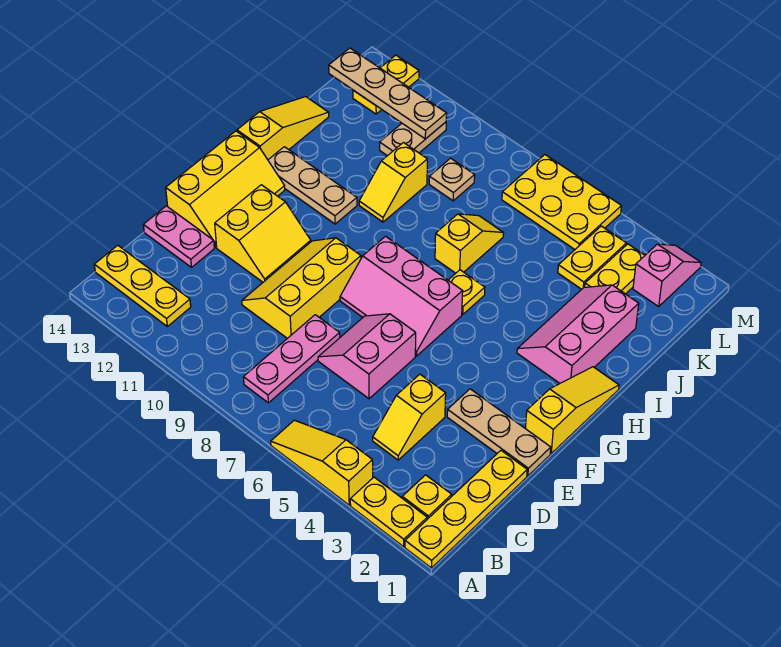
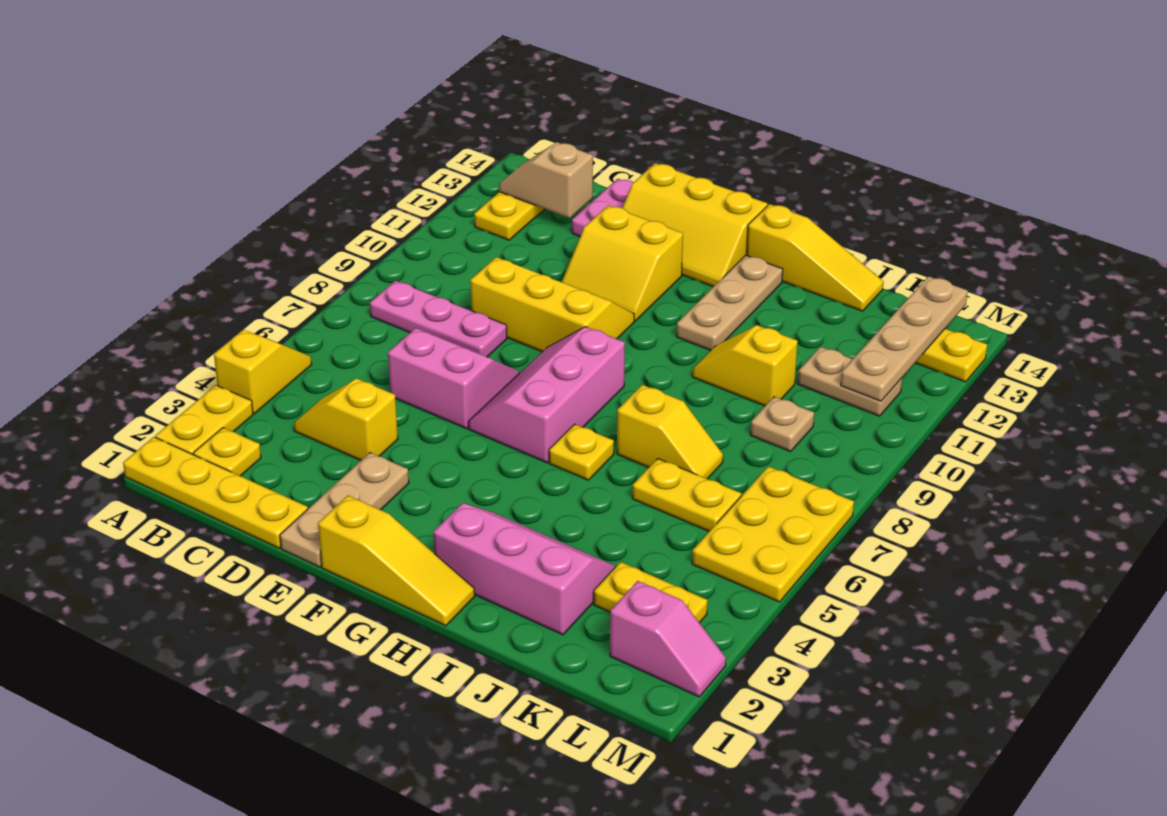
yellow slope A4:A6 level 1 top 4 -> yellow slope A4:A5 level 1 top 4
none -> tan slope B13:C13 level 2 top C
yellow plate K4:L4 level 1 -> yellow plate J6:K6 level 1

